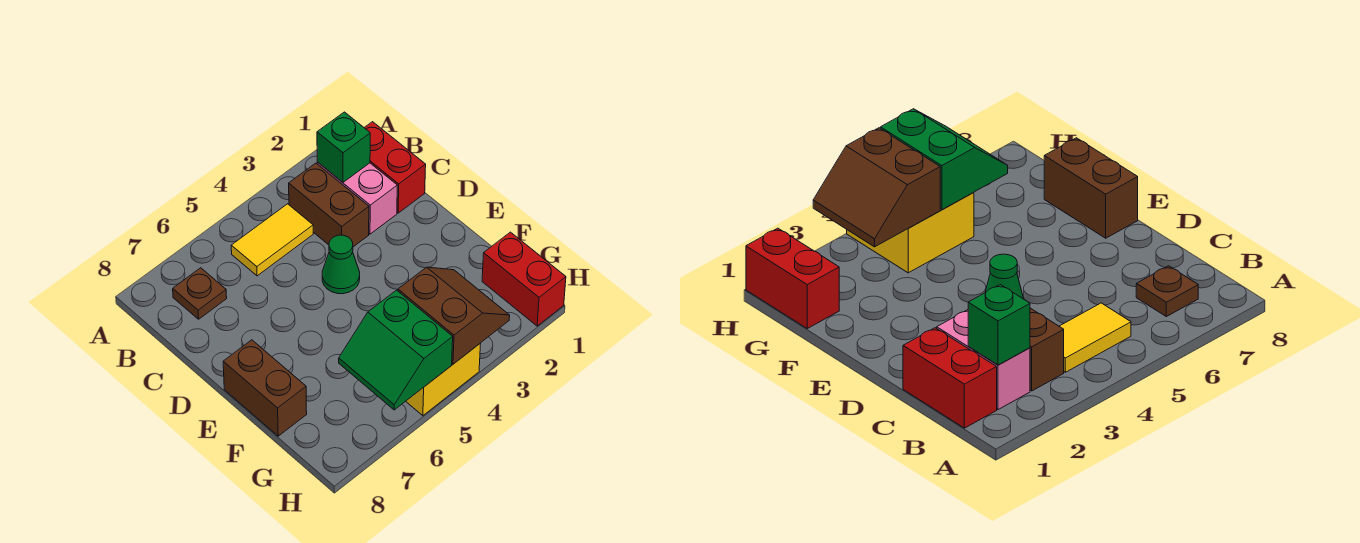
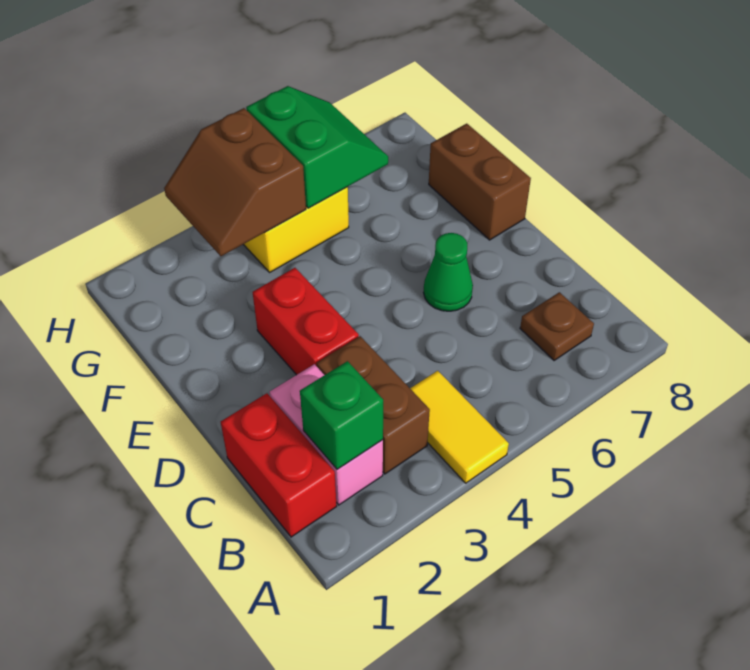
yellow tile B4:B5 level 1 -> yellow tile A4:B4 level 1
green cone D4 level 1 -> green cone D6 level 1
red brick G1:H1 level 1 -> red brick D3:E3 level 1

